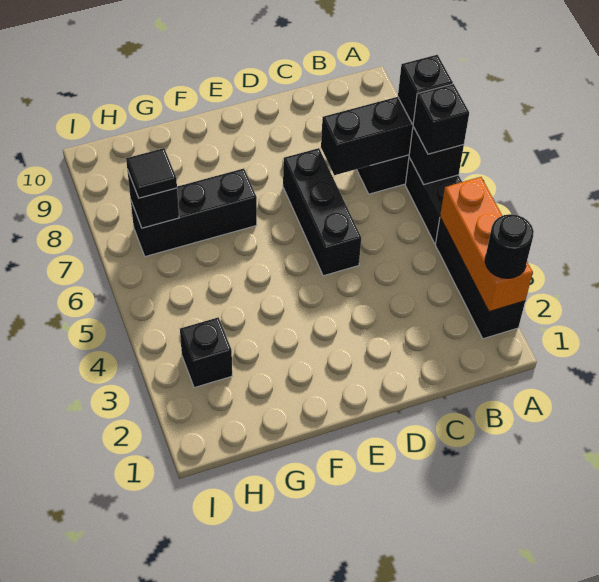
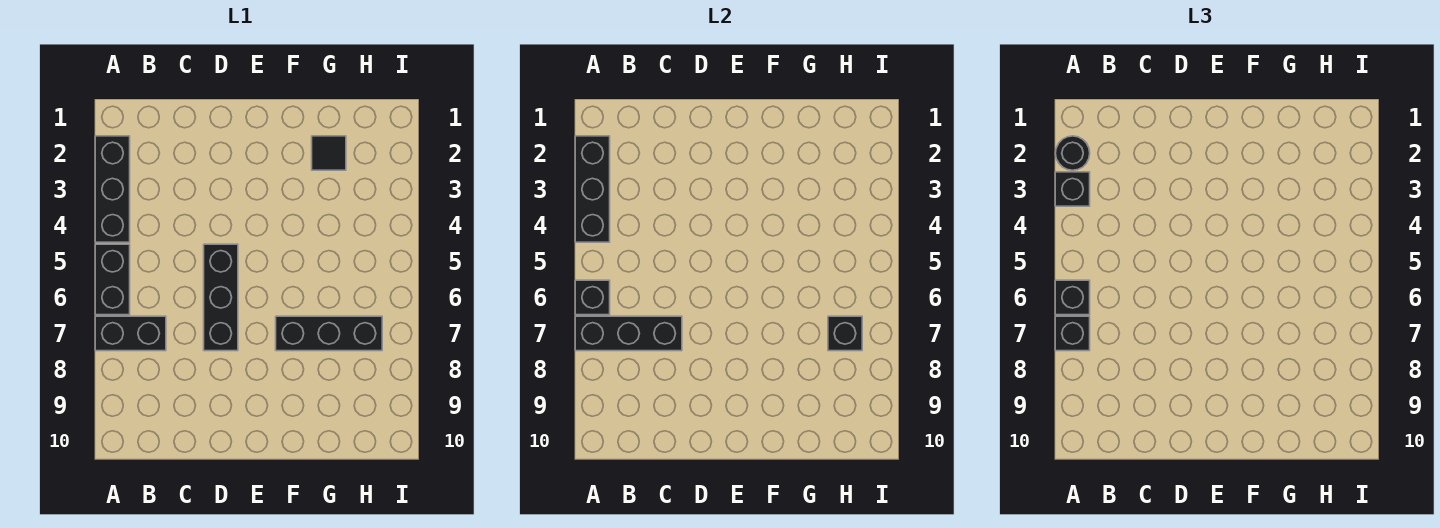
orange brick A2:A4 level 2 -> black brick A2:A4 level 2
black brick H3 level 1 -> black brick A3 level 3
black tile H7 level 3 -> black tile G2 level 1

